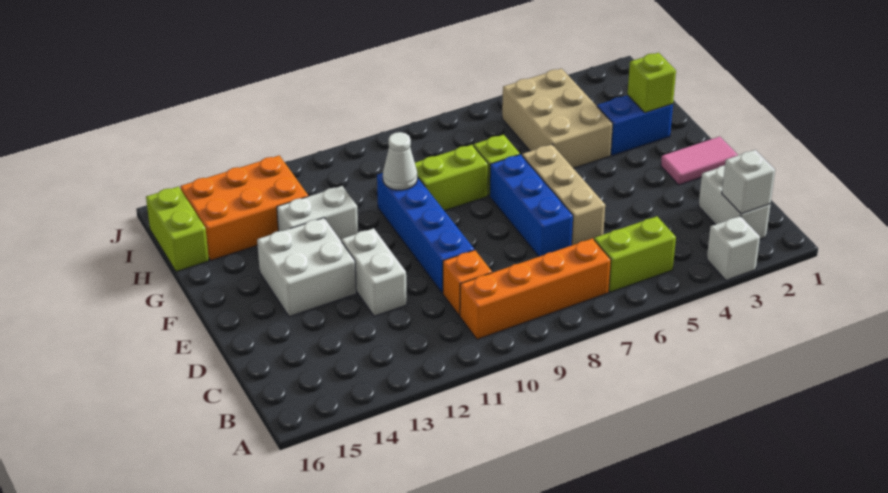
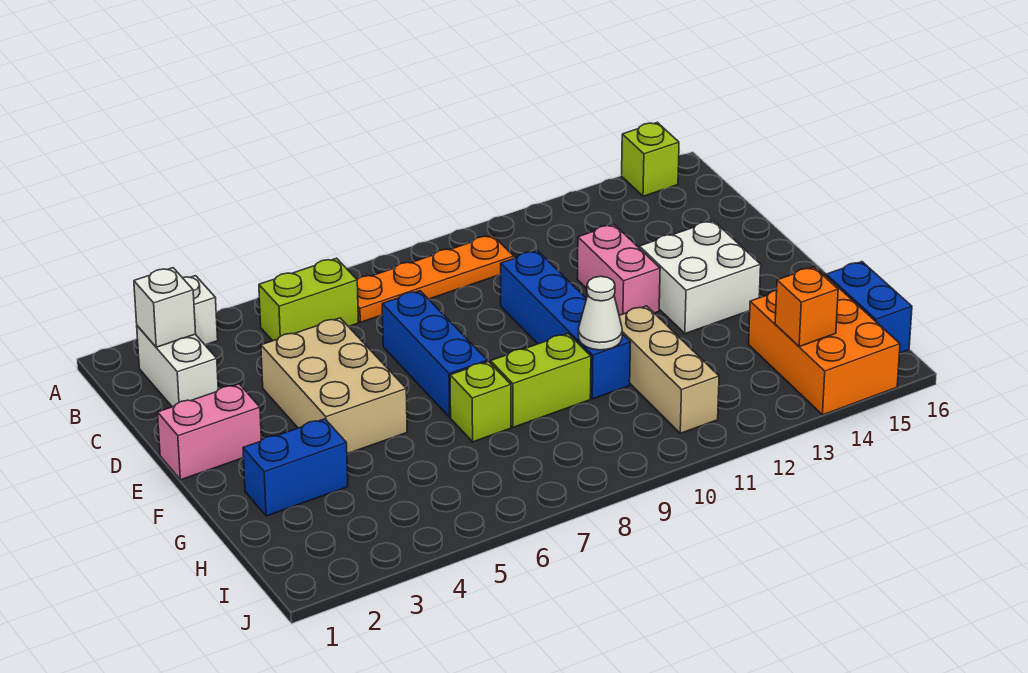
orange brick B7:B10 level 1 -> orange plate B7:B10 level 1
orange brick C10 level 1 -> orange brick I14 level 2
tan brick D6:F6 level 1 -> tan brick G11:I11 level 1
white brick D12:E12 level 1 -> pink brick D12:E12 level 1
pink tile E1:E2 level 1 -> pink brick E1:E2 level 1
lime brick G2 level 2 -> lime brick A15 level 1
tan brick G4:I5 level 1 -> tan brick D4:F5 level 1
white brick G12:G13 level 1 -> none
orange brick H13:I15 level 1 -> orange brick H14:J15 level 1
lime brick H16:I16 level 1 -> blue brick H16:I16 level 1

